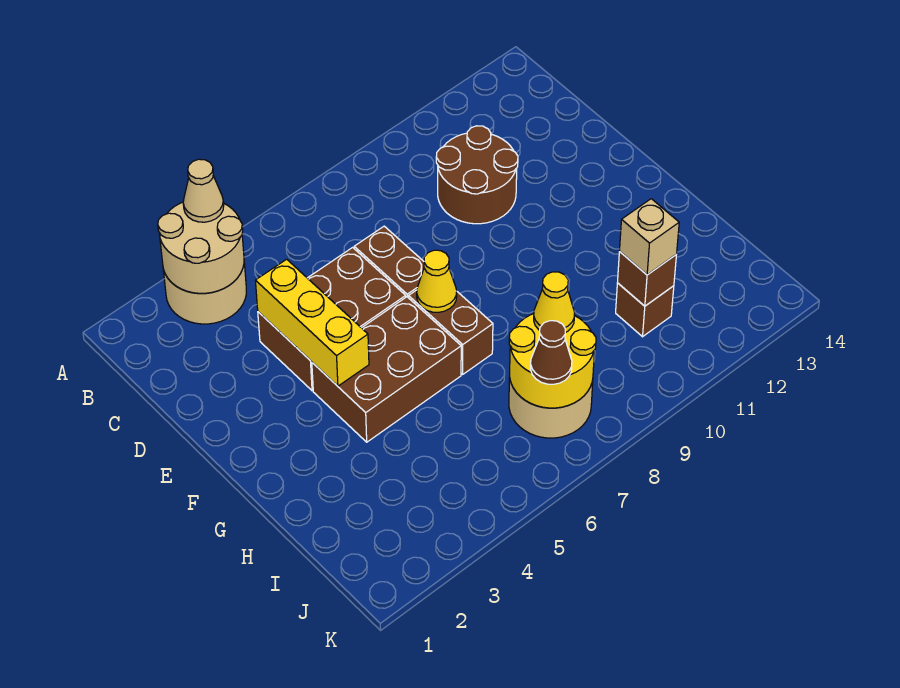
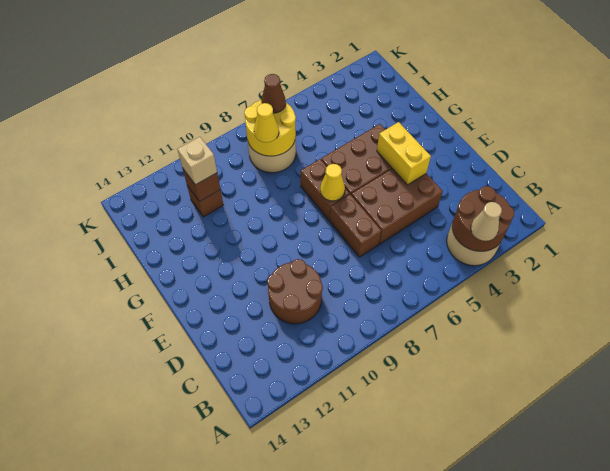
tan round brick A3:B4 level 2 -> brown round brick A3:B4 level 2
yellow brick D4:F4 level 2 -> yellow brick E4:F4 level 2

